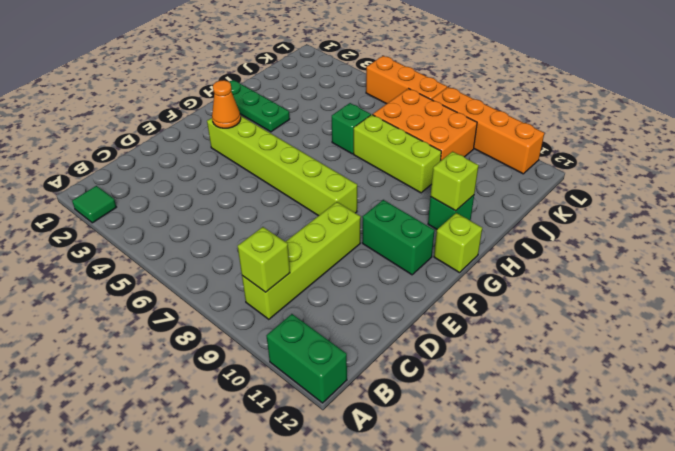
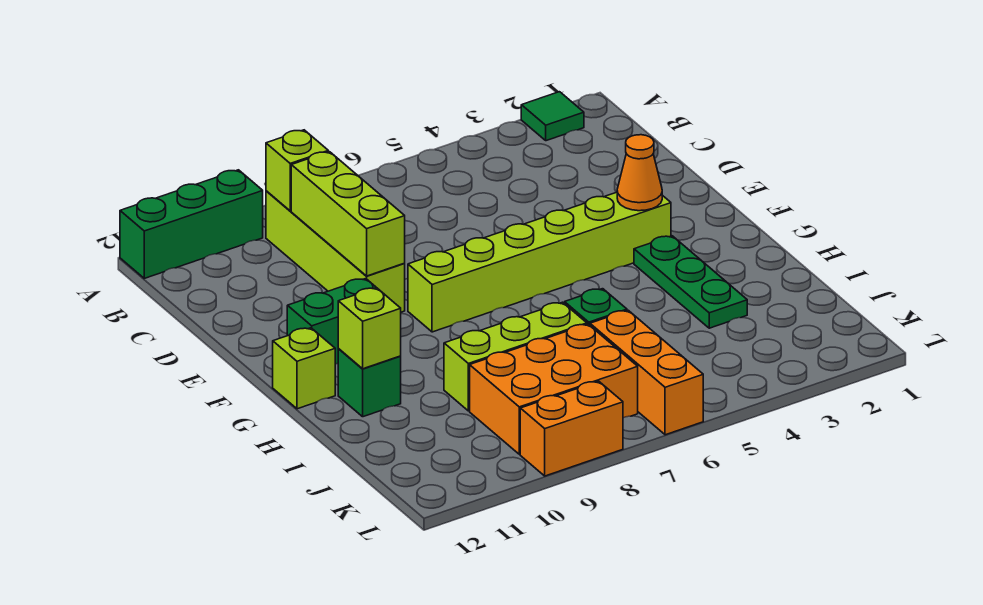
green brick A11:A12 level 1 -> green brick A10:A12 level 1
none -> lime brick C9:E9 level 2
green plate H1:H3 level 1 -> green plate G3:I3 level 1
orange brick L5:L7 level 1 -> orange brick J6:L6 level 1
orange brick L8:L11 level 1 -> orange brick L8:L9 level 1

